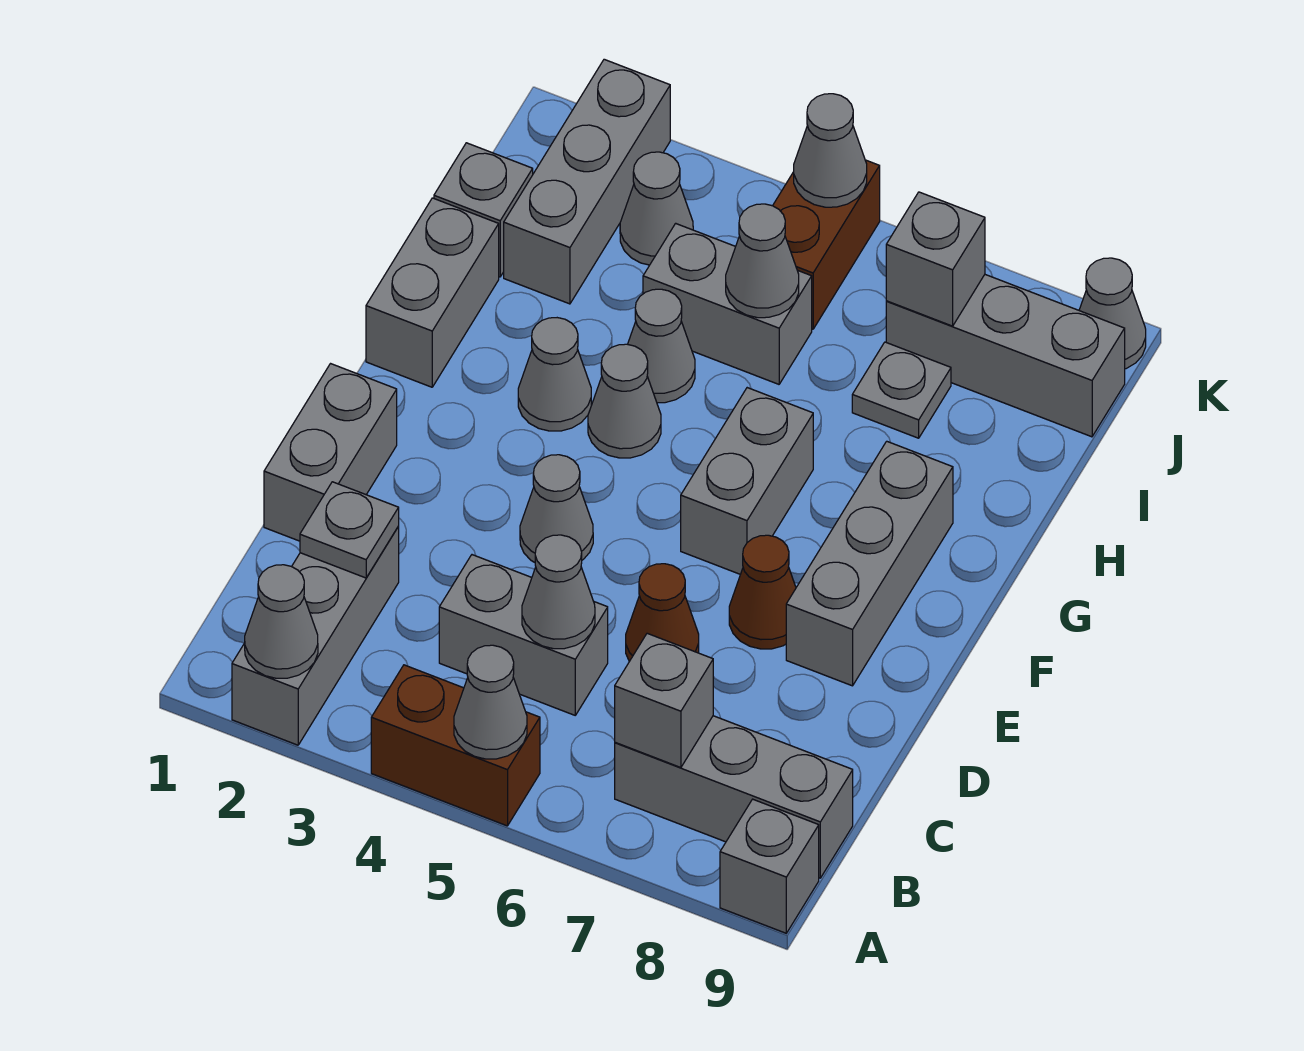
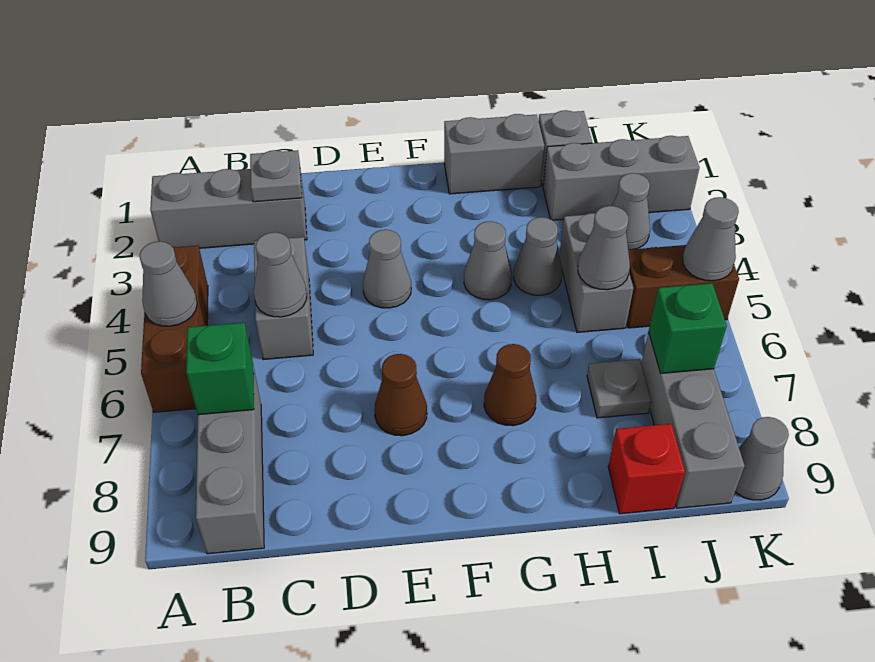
grey cone A2 level 2 -> none
brown brick A4:A5 level 1 -> brown brick A4:A6 level 1
grey brick A9 level 1 -> none
grey brick B7 level 2 -> green brick B7 level 2
grey brick D1:E1 level 1 -> none
brown cone D6 level 1 -> brown cone G7 level 1
grey brick E8:G8 level 1 -> none
grey brick F6:G6 level 1 -> none
grey cone G3 level 1 -> none
none -> red brick I9 level 1
grey brick J7 level 2 -> green brick J7 level 2

